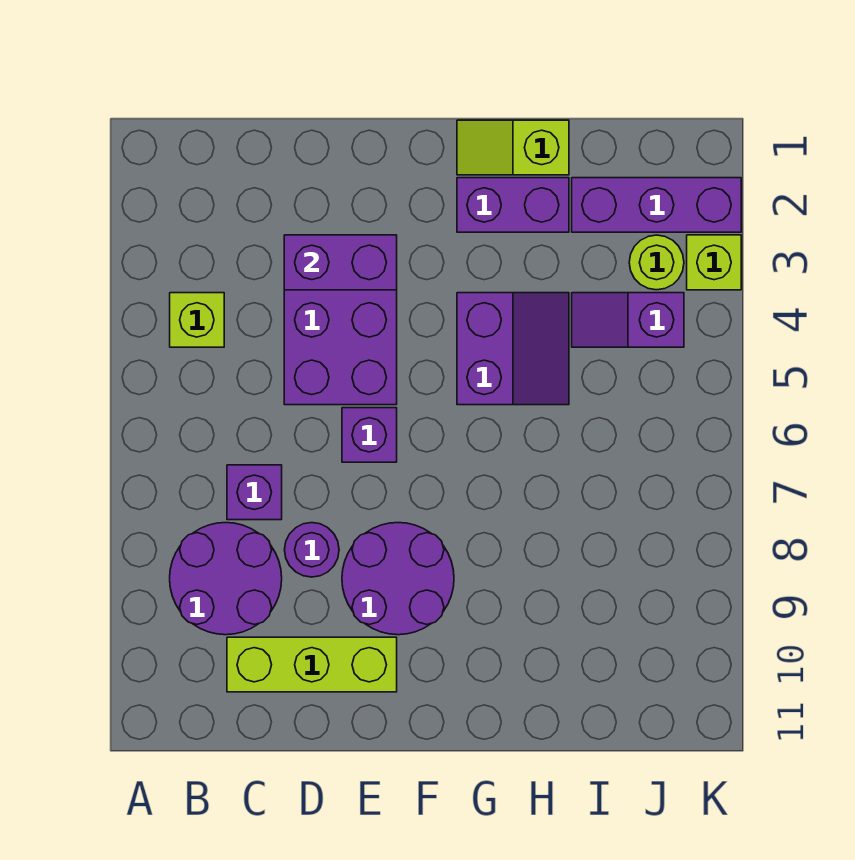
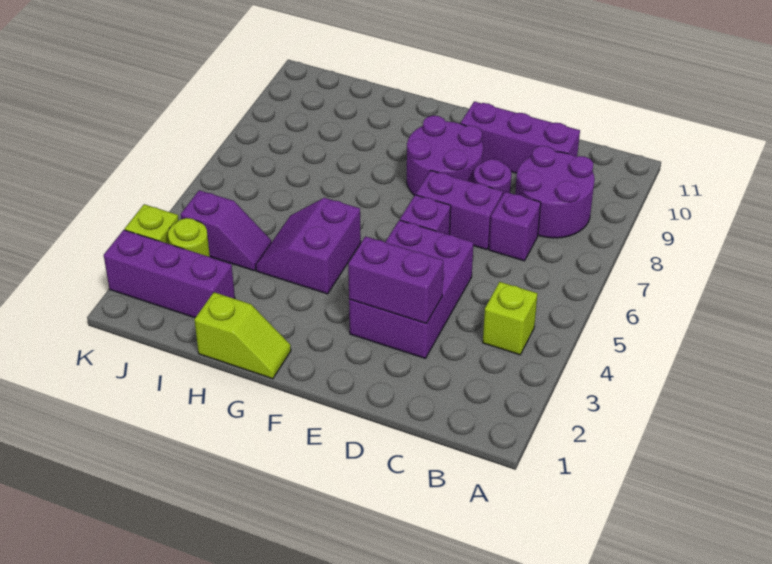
lime brick C10:E10 level 1 -> purple brick C10:E10 level 1
purple brick G2:H2 level 1 -> purple brick D7:E7 level 1

